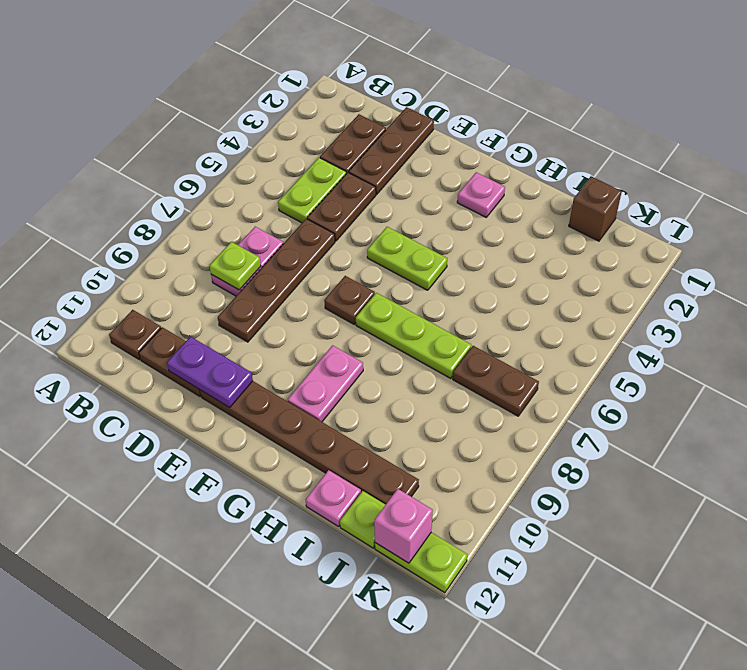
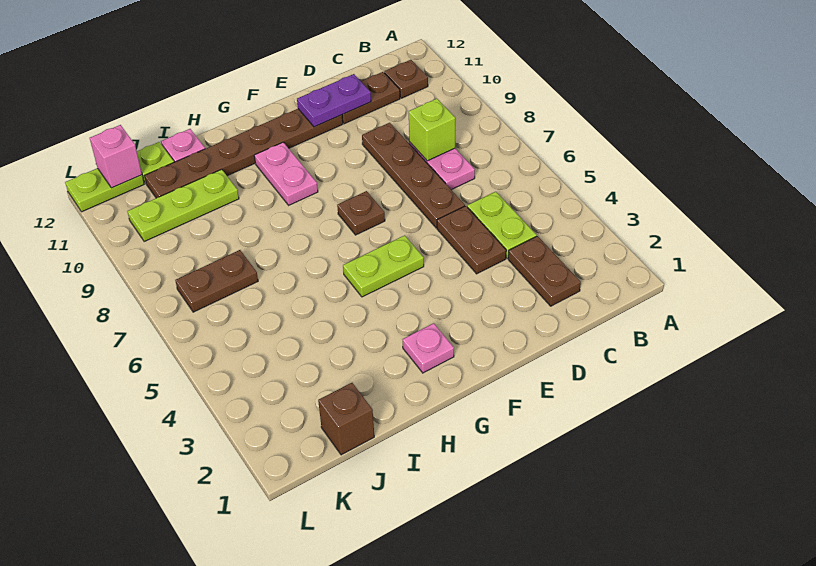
lime plate C8 level 2 -> lime brick C8 level 2
brown plate D1:D3 level 1 -> none
lime plate G7:I7 level 1 -> lime plate I10:K10 level 1

